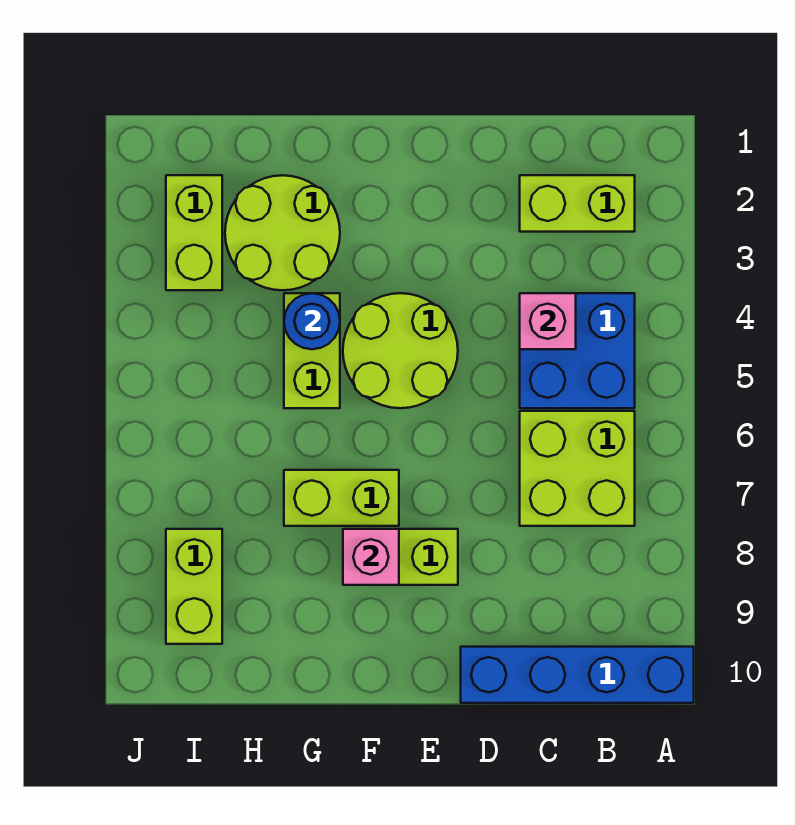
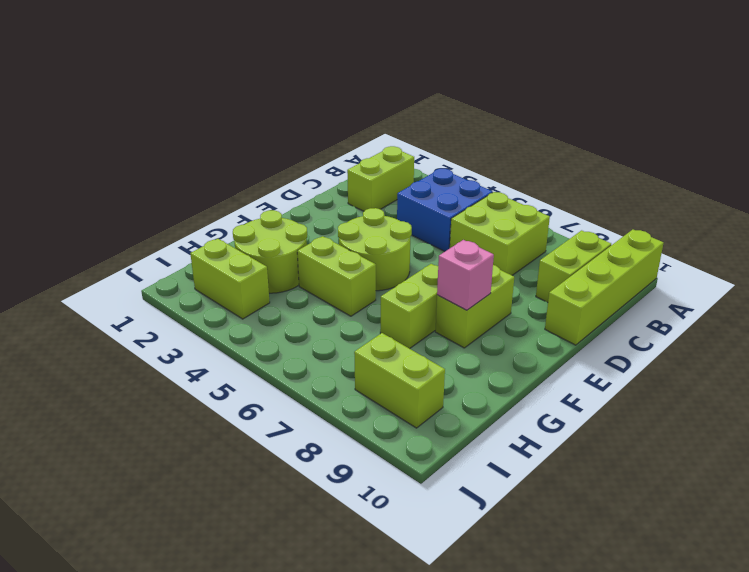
blue brick A10:D10 level 1 -> lime brick A10:D10 level 1
none -> lime brick B9:C9 level 1
pink brick C4 level 2 -> none
blue round brick G4 level 2 -> none

